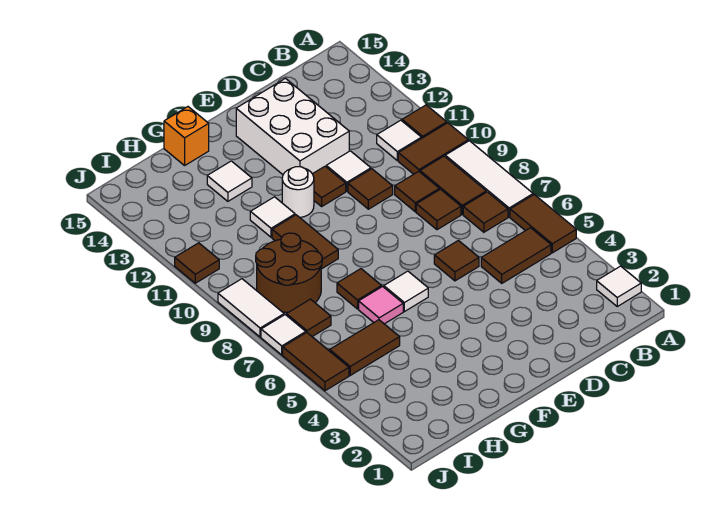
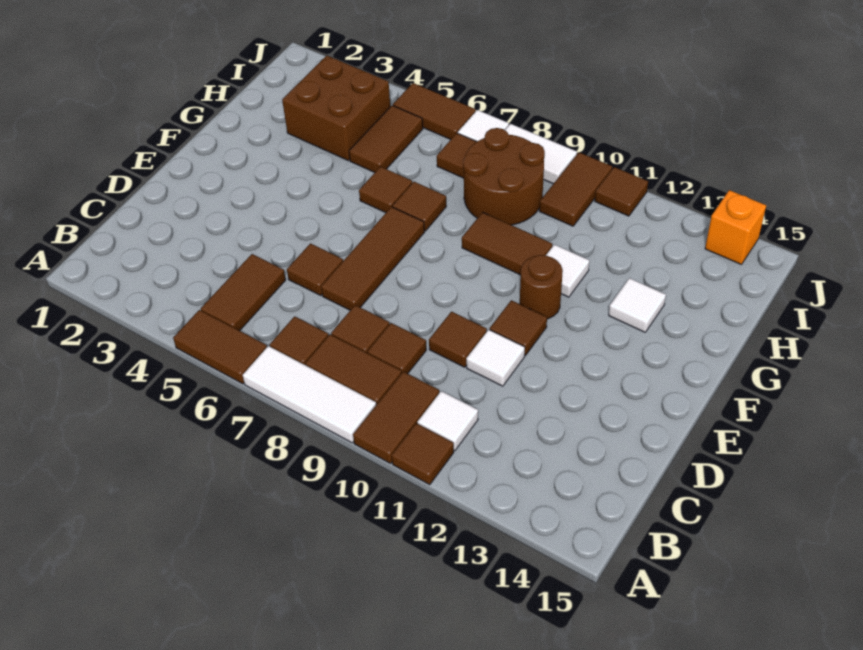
white tile A2 level 1 -> none
none -> brown tile D7:F7 level 1
white brick D12:E14 level 1 -> none
white tile F6 level 1 -> none
white round brick F11 level 1 -> brown round brick F11 level 1
pink tile G6 level 1 -> brown tile G6 level 1
orange brick G15 level 1 -> orange brick J14 level 1
none -> brown brick H3:I4 level 1
none -> brown tile I10:J10 level 1

